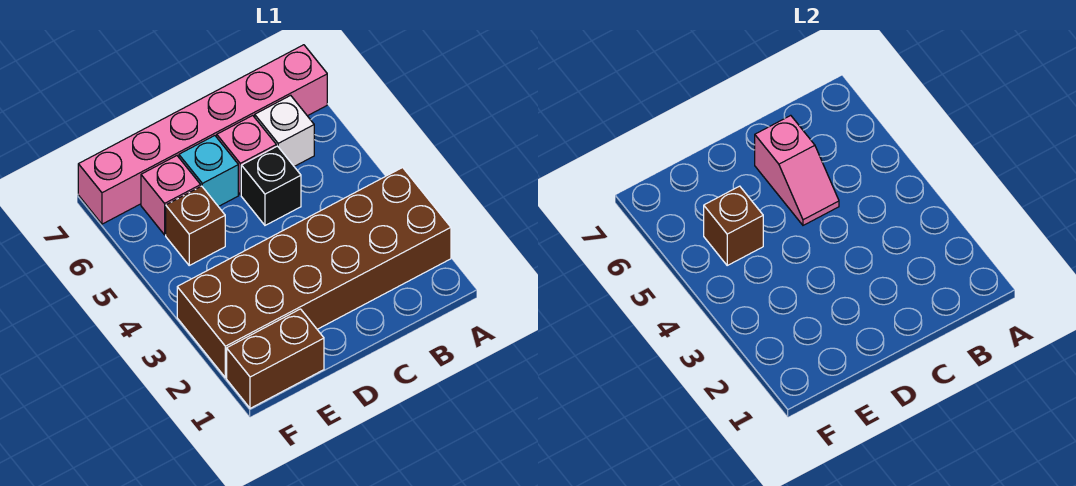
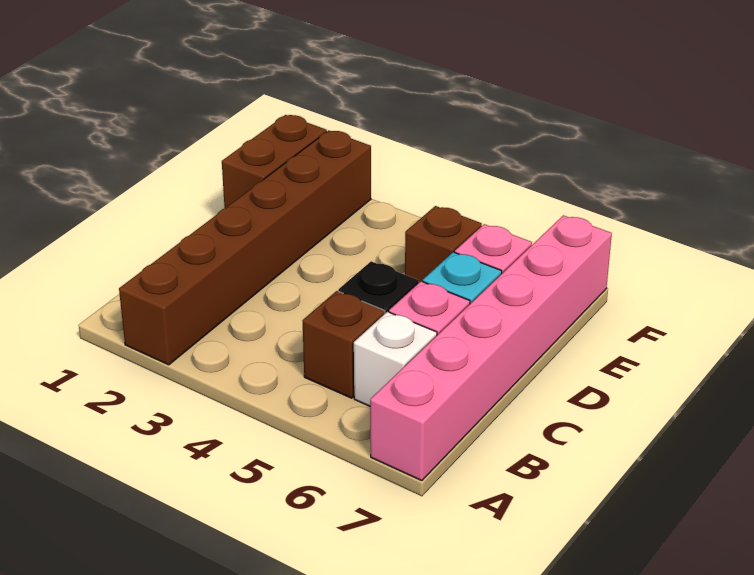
brown brick A2:F3 level 1 -> brown brick A2:F2 level 1
pink slope C5:C6 level 2 top 6 -> none
brown brick E5 level 2 -> brown brick B5 level 1

